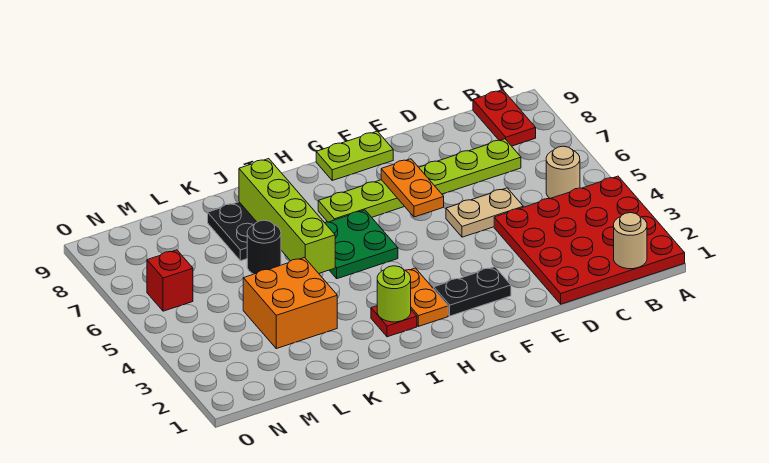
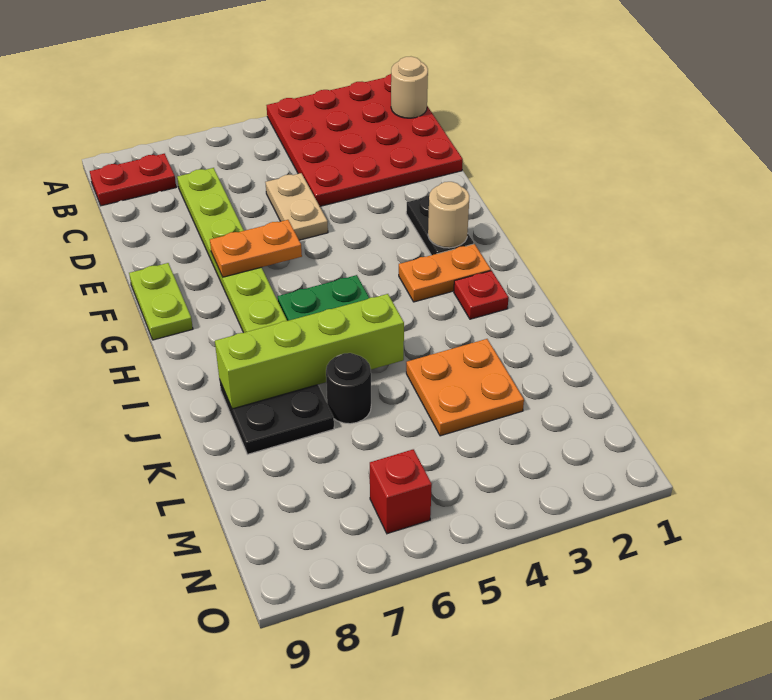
tan round brick B5 level 1 -> tan round brick G2 level 2
lime round brick I2 level 2 -> none
orange brick K3:L4 level 1 -> orange plate K3:L4 level 1

